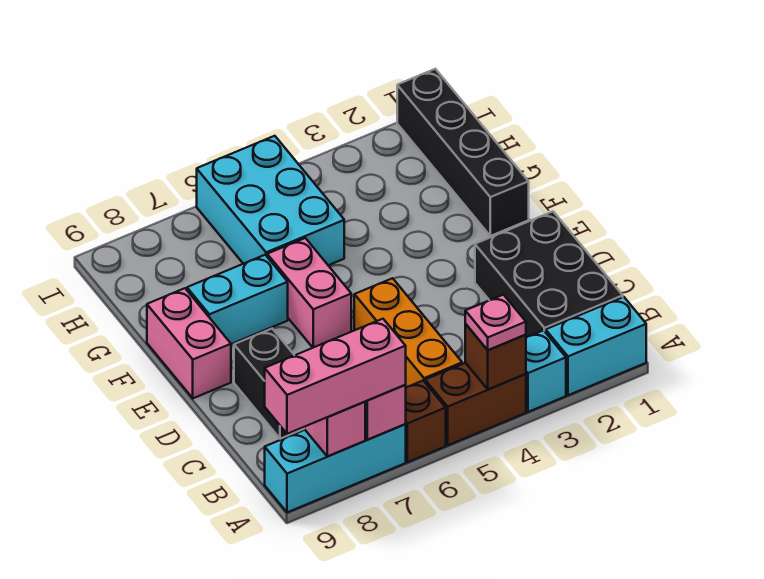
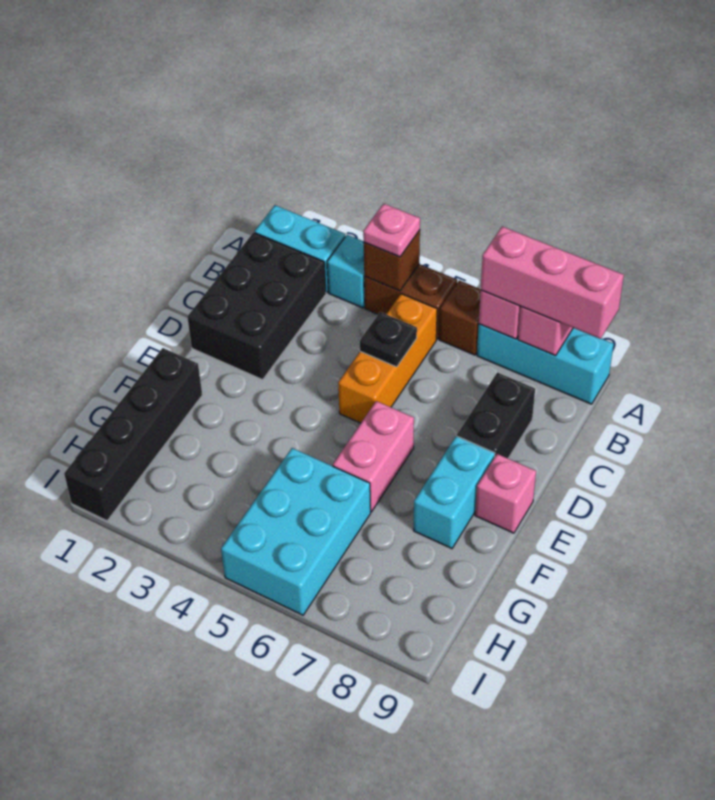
none -> black plate C5 level 2
pink brick E9:F9 level 1 -> pink brick E9 level 1
cyan brick F7:F8 level 1 -> cyan brick E8:F8 level 1

